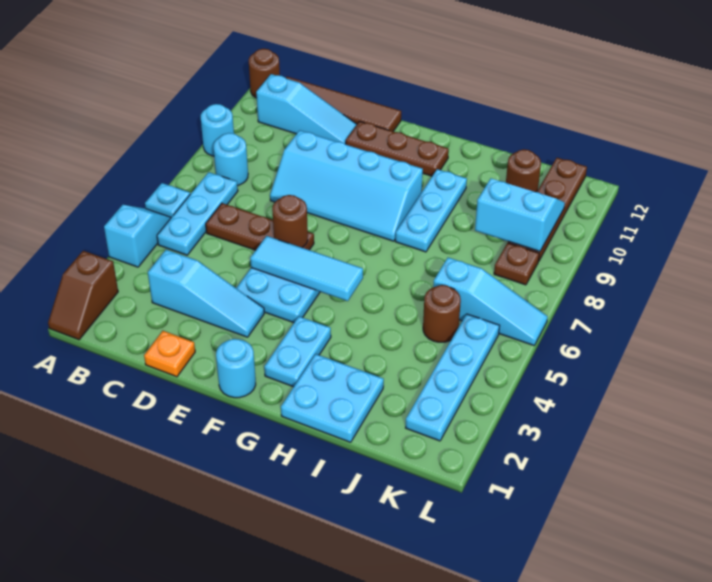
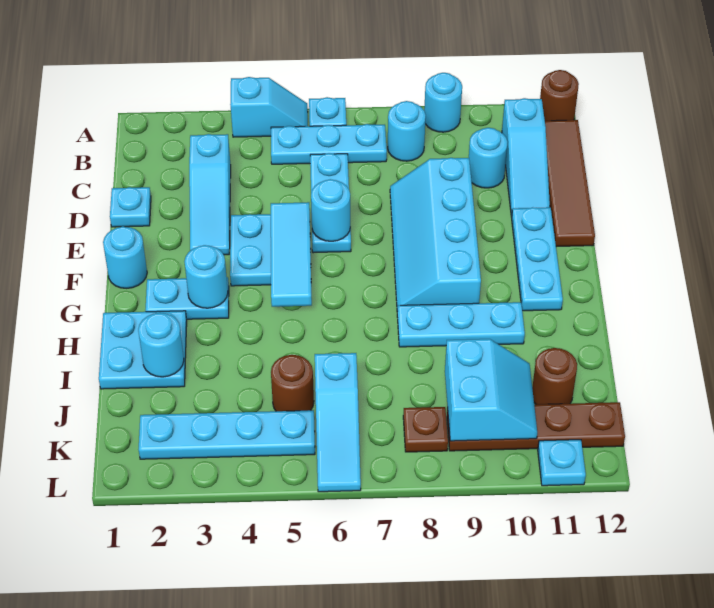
brown slope A1:A2 level 1 top 2 -> none
brown plate C6:E6 level 1 -> cyan plate C6:E6 level 1
none -> cyan round brick C10 level 1
orange plate D1 level 1 -> cyan plate D1 level 1
brown round brick E6 level 2 -> cyan round brick E6 level 2
brown plate E11:G11 level 1 -> cyan plate E11:G11 level 1
none -> cyan round brick G3 level 2
none -> cyan round brick I2 level 2
none -> cyan plate L11 level 1

